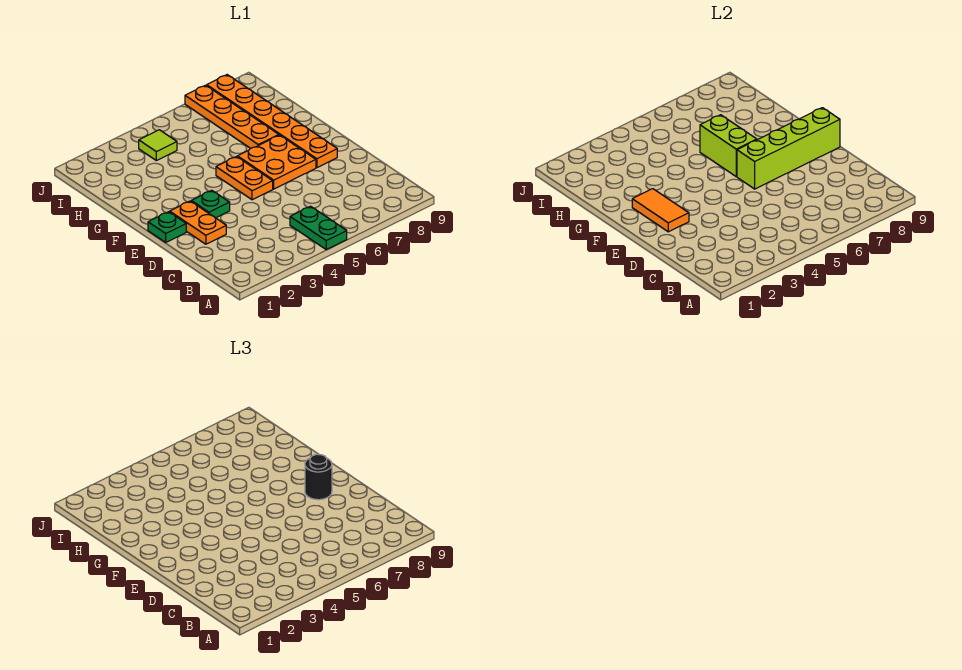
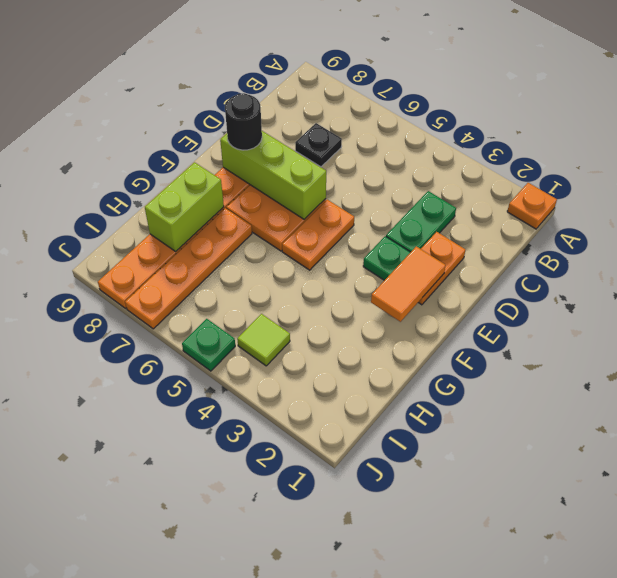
none -> orange plate A1 level 1
green plate A5:B5 level 1 -> green plate C3:D3 level 1
none -> black plate C7 level 1
green plate E1 level 1 -> green plate J5 level 1
lime brick E6:E9 level 2 -> lime brick E6:E8 level 2
lime brick F6:G6 level 2 -> lime brick G8:H8 level 2

